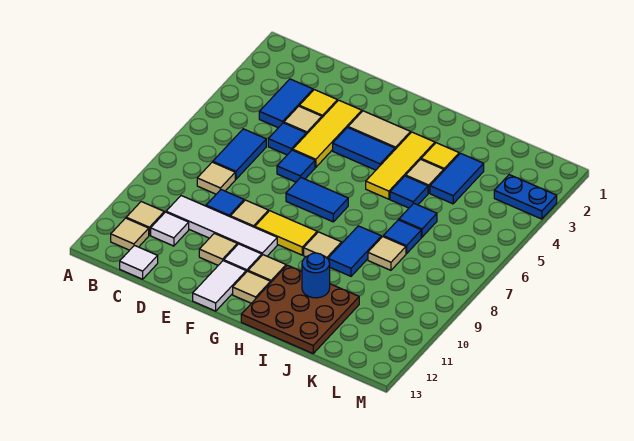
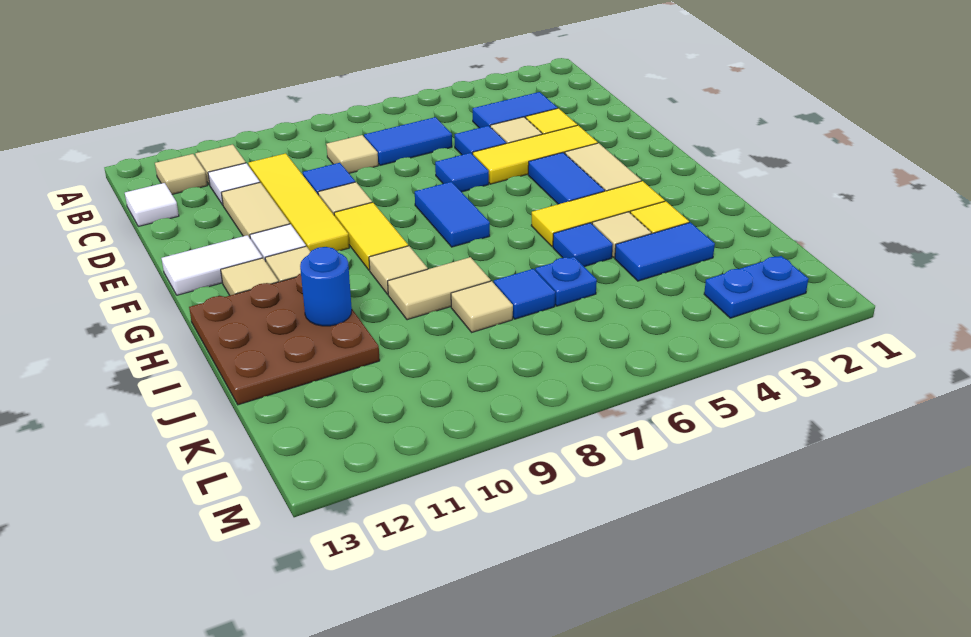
white tile C10:F10 level 1 -> yellow tile C10:F10 level 1
tan tile E11 level 1 -> tan tile D11:E11 level 1
blue tile I8:I9 level 1 -> tan tile I8:I9 level 1
blue tile J6 level 1 -> blue plate J6 level 1
blue plate L3:M3 level 1 -> blue plate L2:L3 level 1

